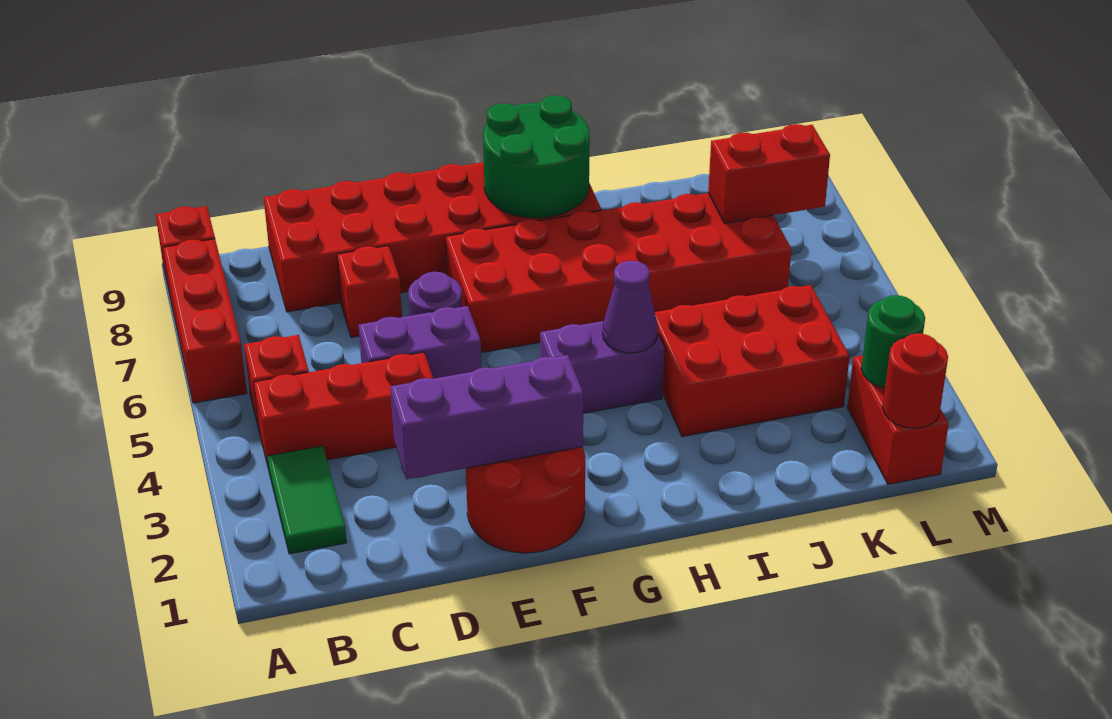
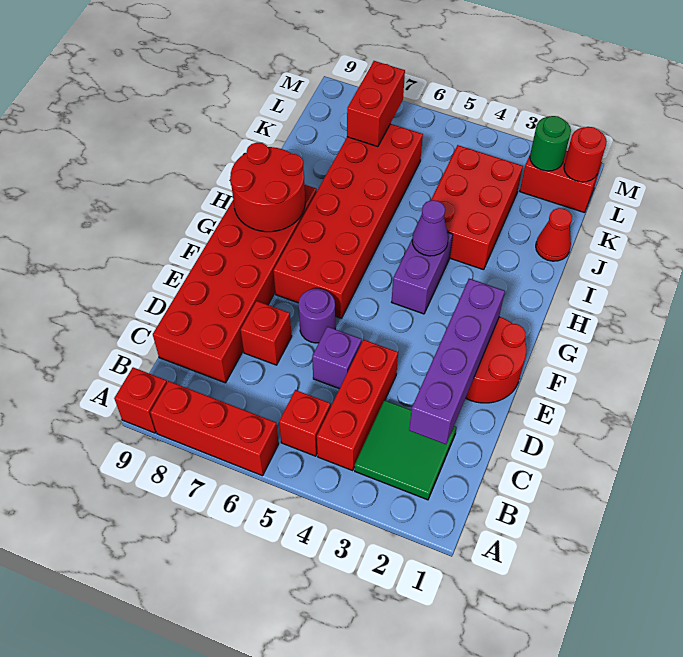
green tile B2:B3 level 1 -> green tile B2:C3 level 1
purple brick D2:F2 level 2 -> purple brick C2:F2 level 2
purple brick D5:E5 level 1 -> purple brick D5 level 1
green round brick G8:H9 level 2 -> red round brick G8:H9 level 2
none -> red cone J1 level 1

